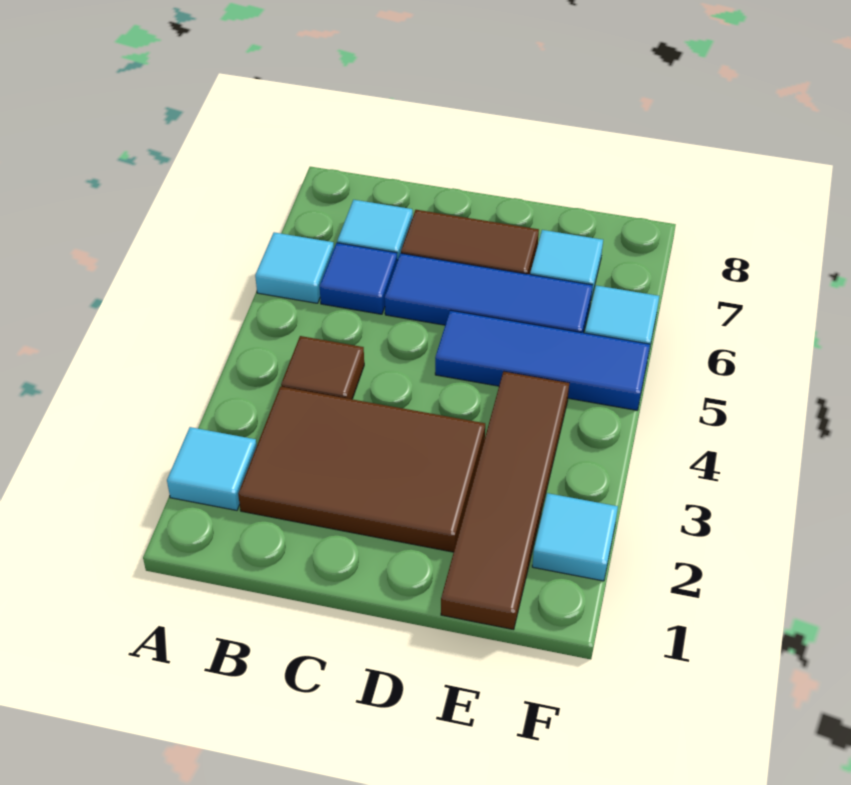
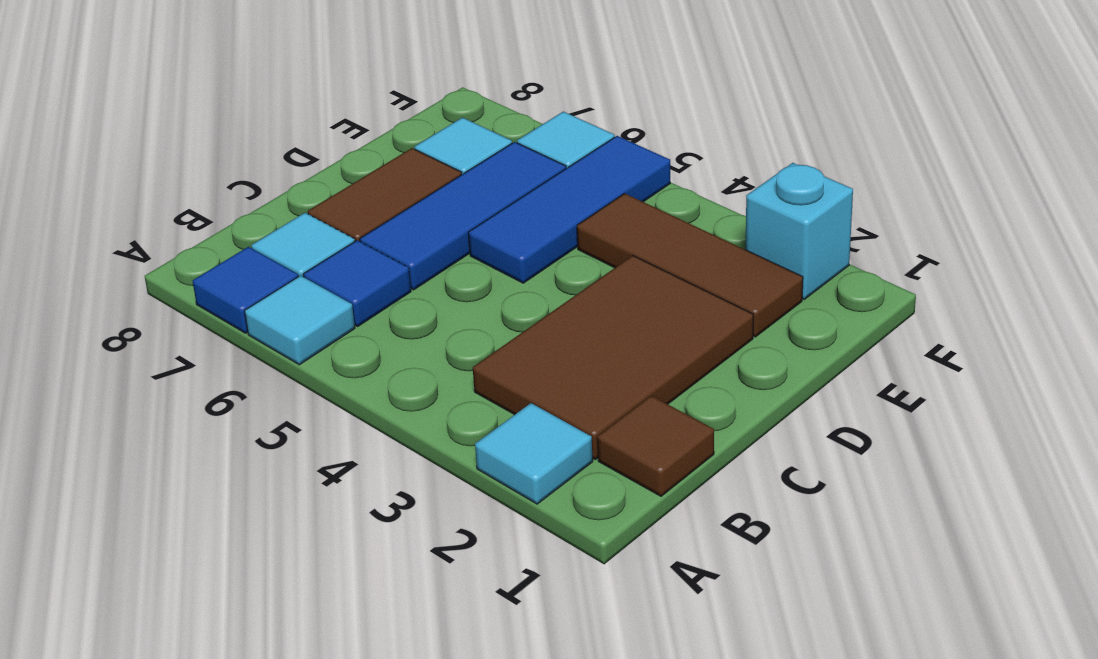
none -> blue tile A7 level 1
brown tile B4 level 1 -> brown tile B1 level 1
brown tile E1:E4 level 1 -> brown tile E2:E4 level 1
cyan tile F2 level 1 -> cyan brick F2 level 1

